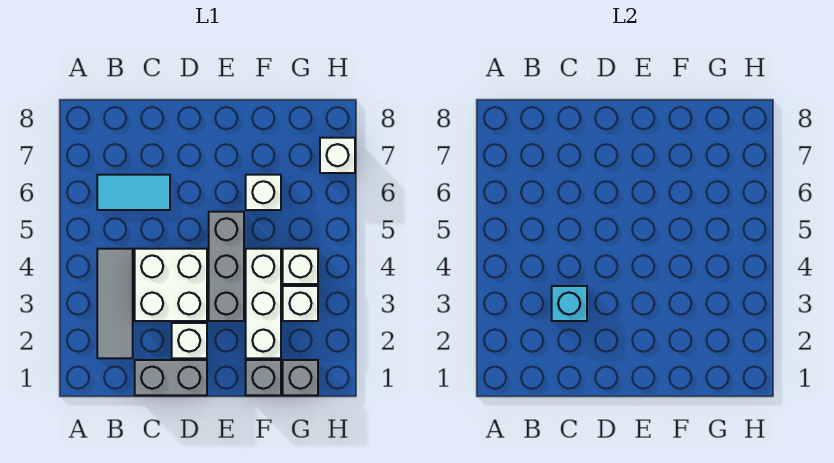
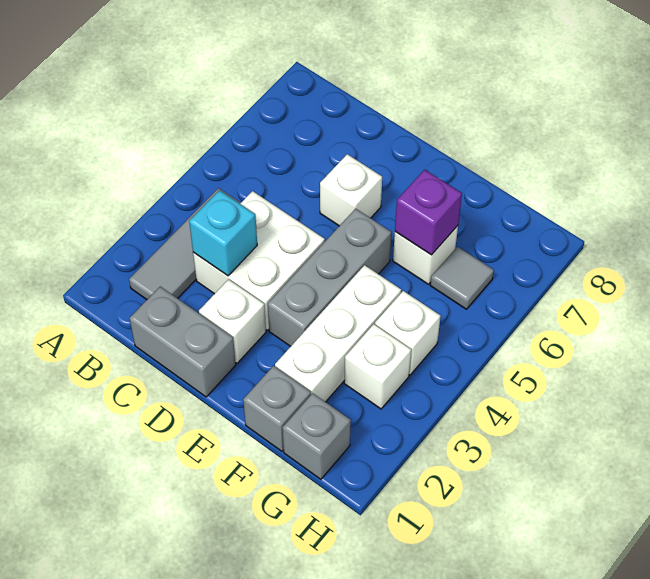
cyan tile B6:C6 level 1 -> none
none -> purple brick F6 level 2
none -> grey tile G6 level 1
white brick H7 level 1 -> white brick D6 level 1

